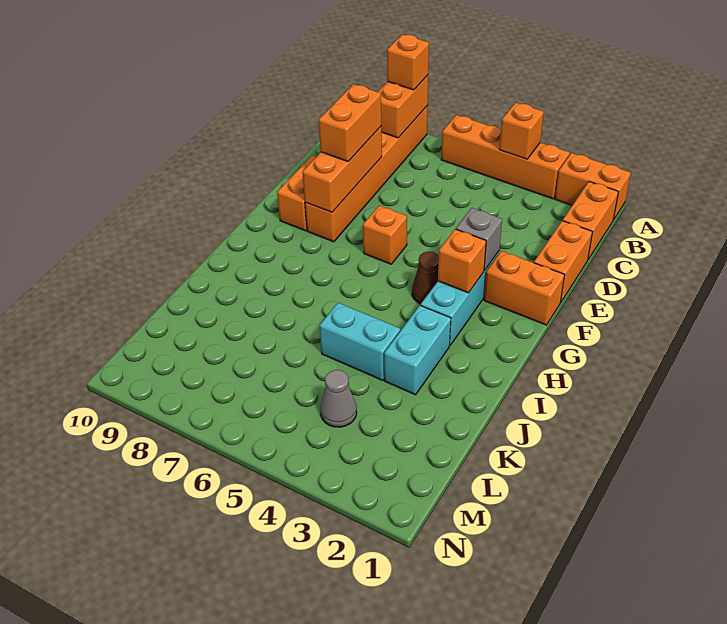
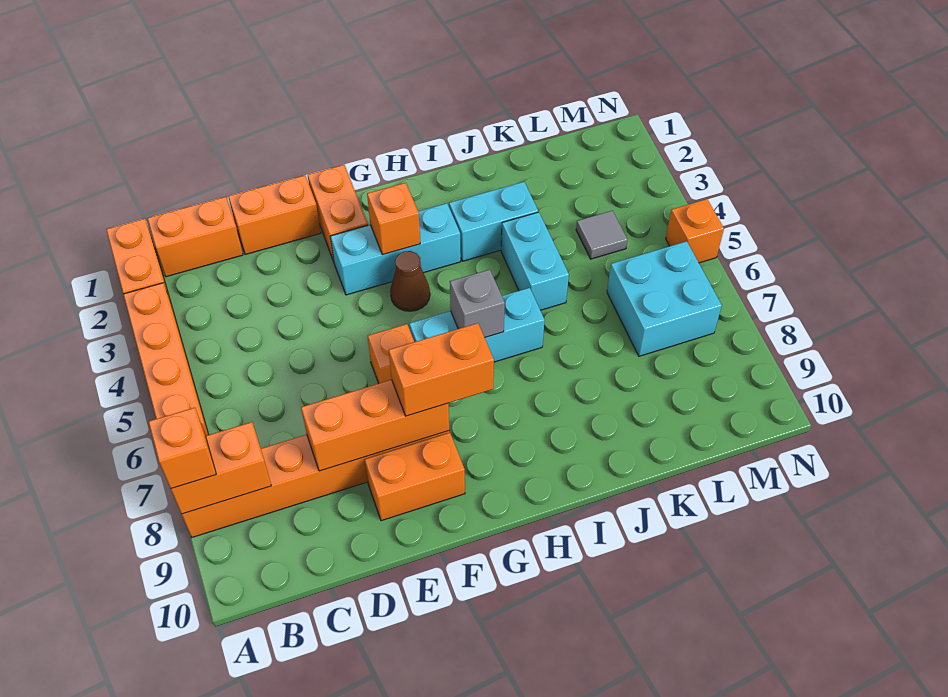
orange brick A4 level 2 -> orange brick N5 level 1
orange brick D8:E8 level 3 -> orange brick F8:G8 level 3
grey brick F3 level 2 -> grey brick H6 level 2
none -> cyan brick G6:I6 level 1
grey cone L4 level 1 -> grey tile L4 level 1
none -> cyan brick L6:M7 level 1

